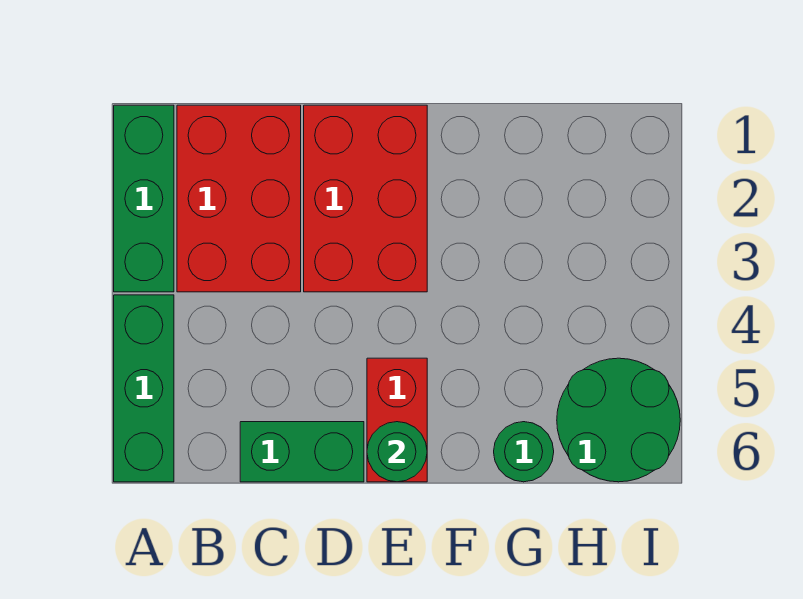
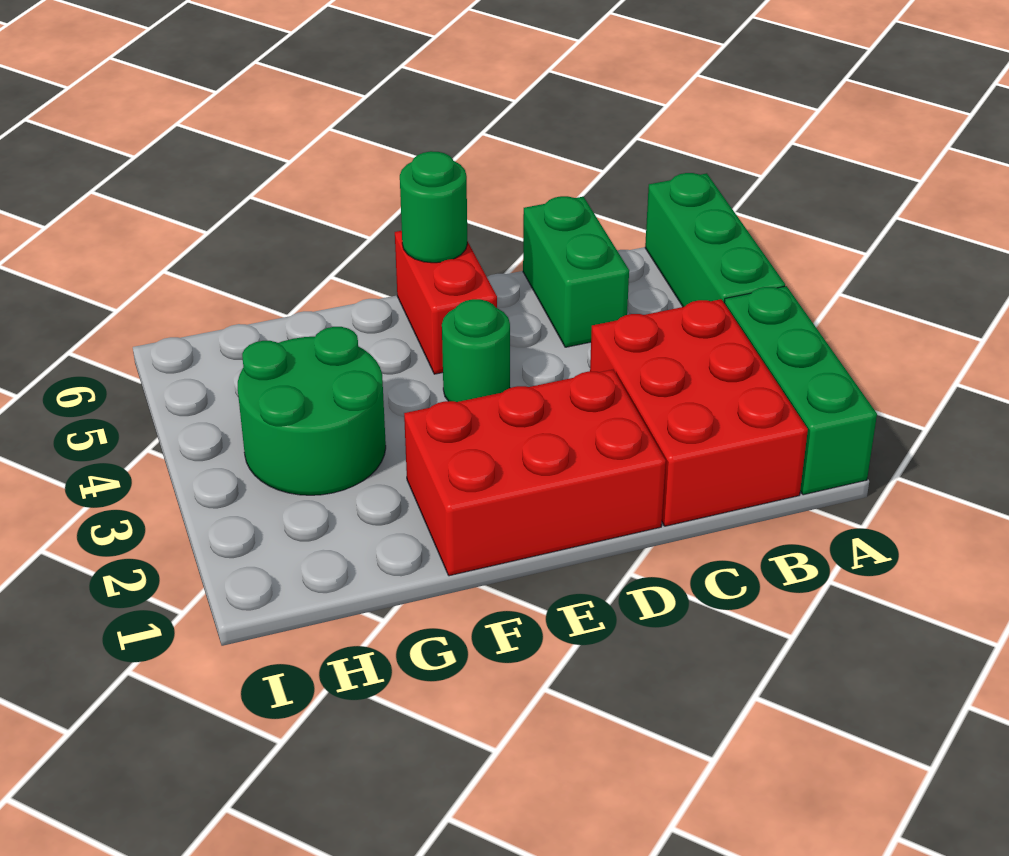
green brick C6:D6 level 1 -> green brick C5:C6 level 1
red brick D1:E3 level 1 -> red brick D1:F2 level 1
green round brick G6 level 1 -> green round brick E4 level 1
green round brick H5:I6 level 1 -> green round brick G3:H4 level 1

